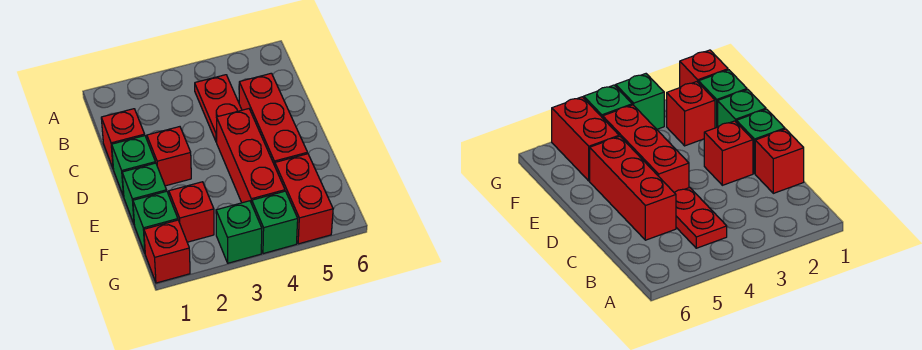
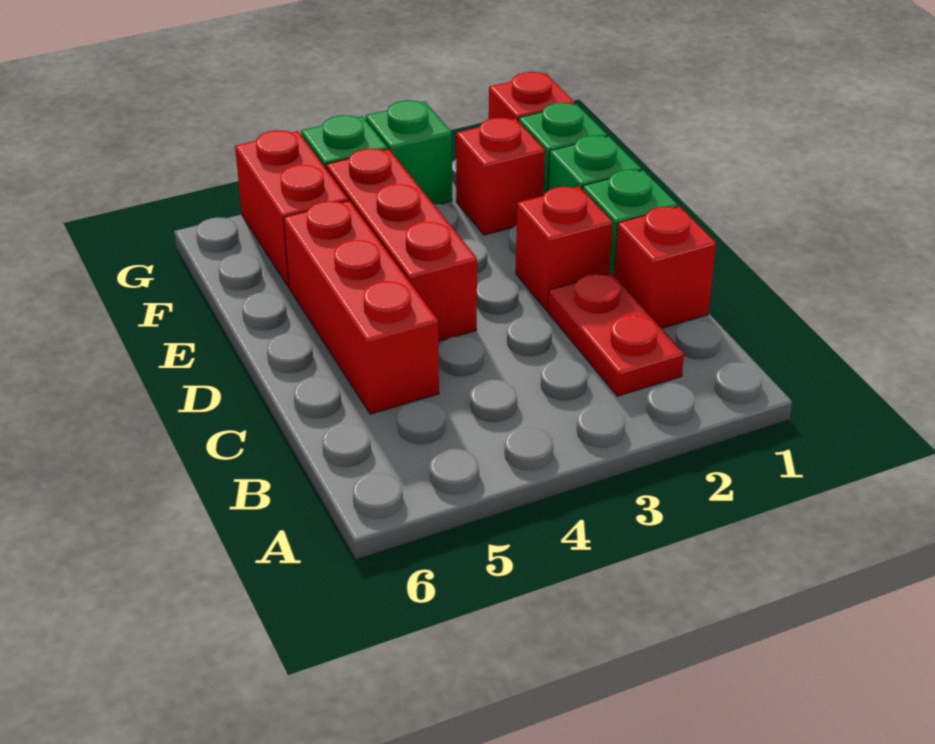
red plate B4:C4 level 1 -> red plate B2:C2 level 1

